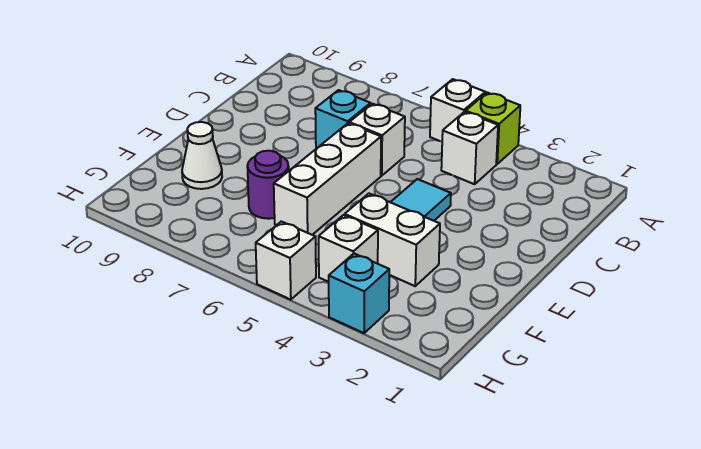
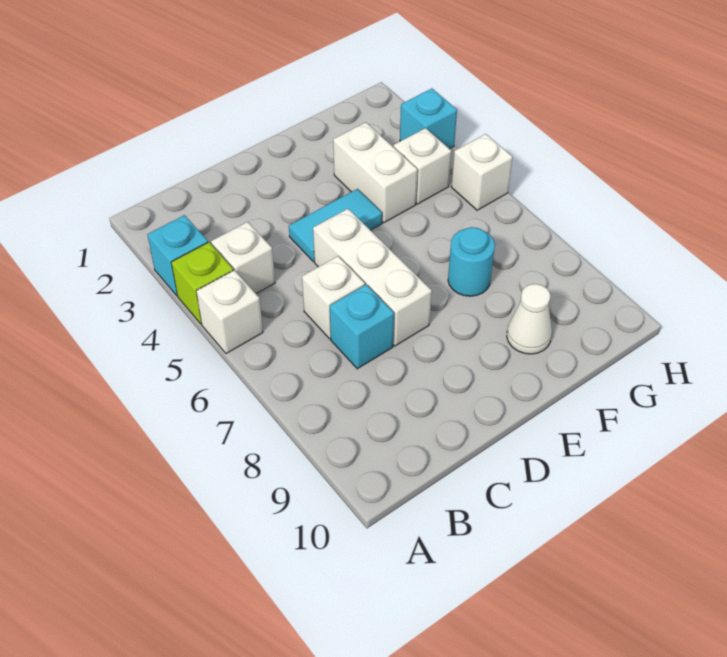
none -> cyan brick A3 level 1
white brick D6:F6 level 1 -> white brick D5:D7 level 1
purple round brick F7 level 1 -> cyan round brick F7 level 1

